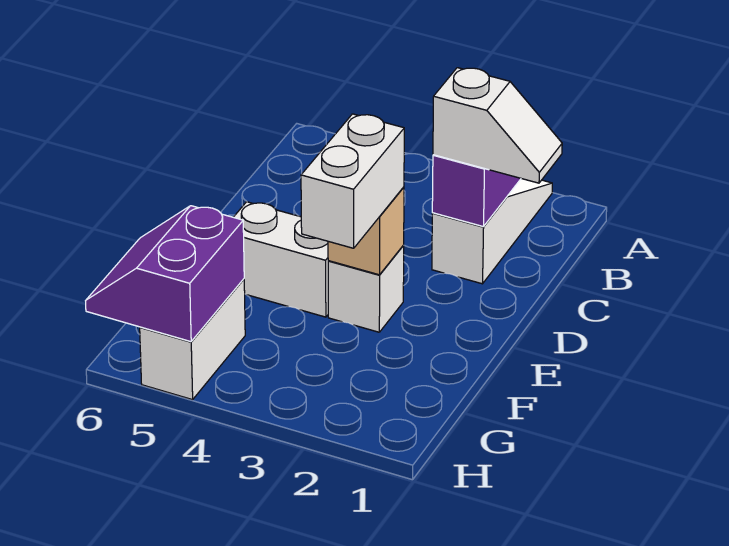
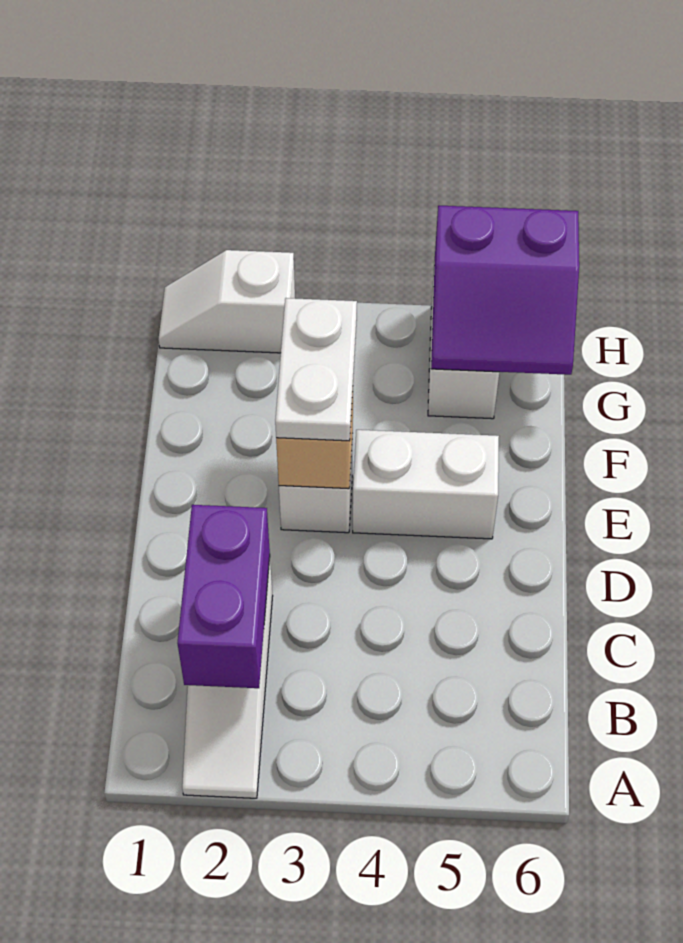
white slope C1:C2 level 3 top 2 -> white slope H1:H2 level 1 top 2
white brick E3:F3 level 3 -> white plate E3:F3 level 3
purple slope G5:H6 level 2 top 5 -> purple slope G5:H6 level 2 top H

